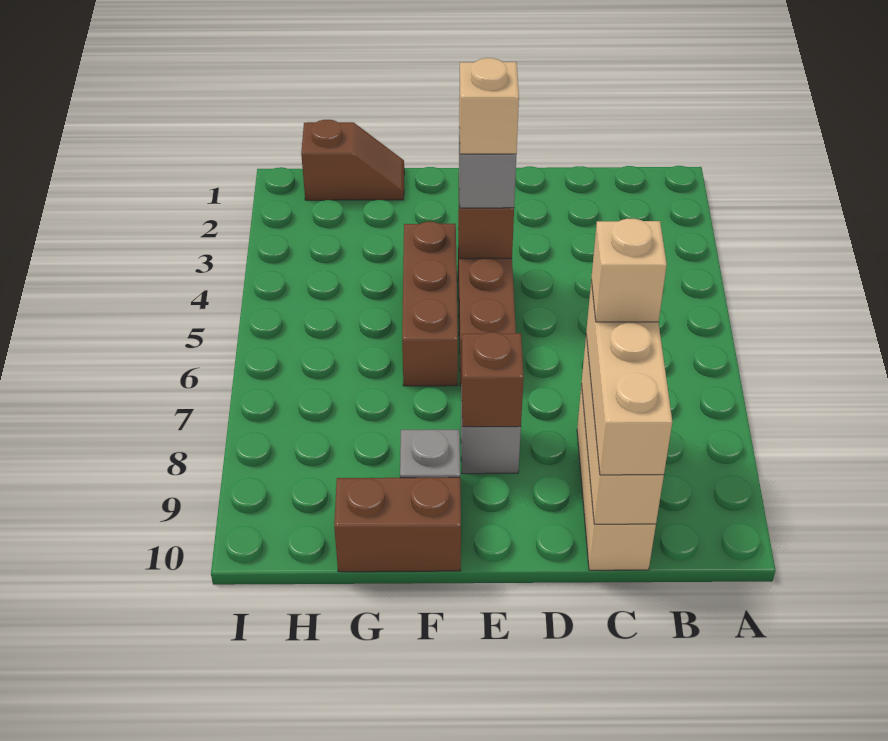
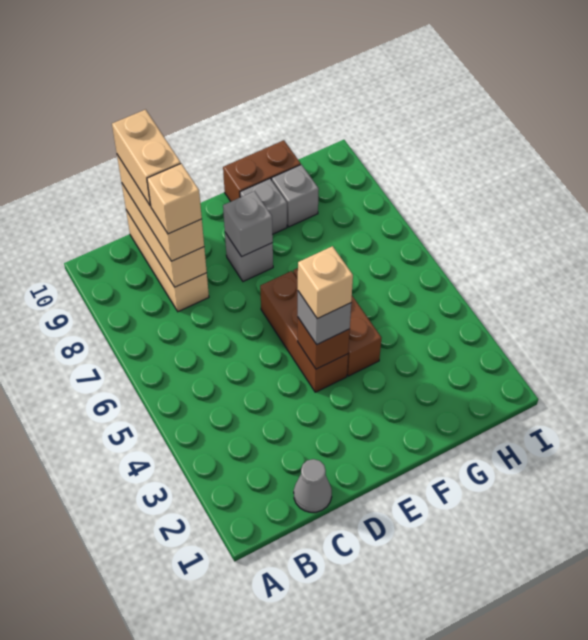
none -> grey cone C1 level 1
none -> tan brick C9:C10 level 4
brown brick E8 level 2 -> grey brick E8 level 2
brown slope G1:H1 level 1 top H -> none
none -> grey brick G9 level 1

